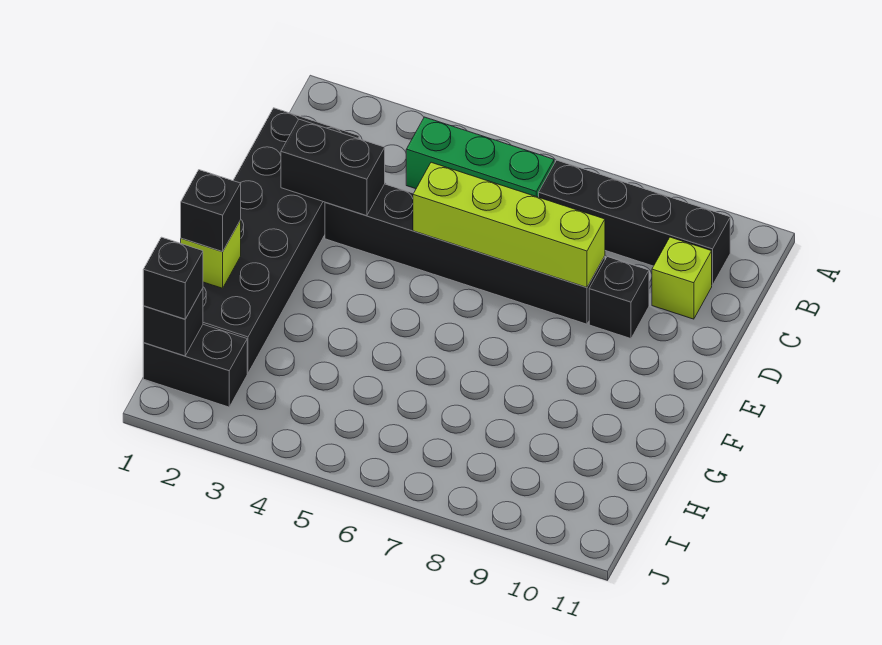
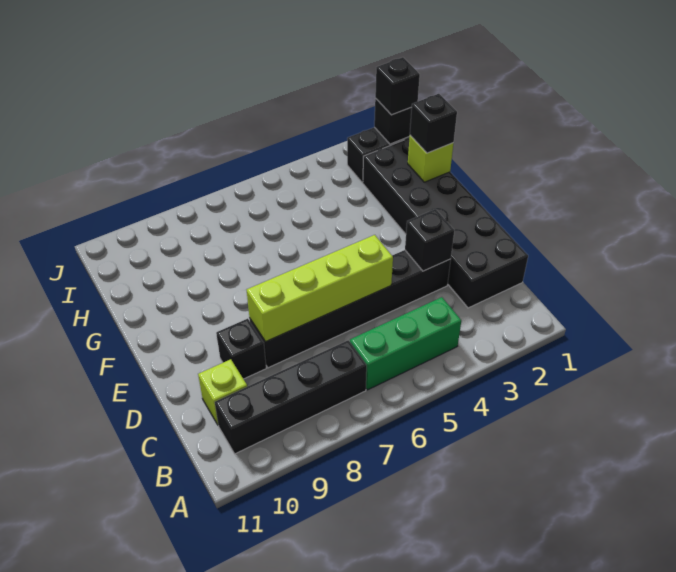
black brick D2:D3 level 2 -> black brick D3 level 2

